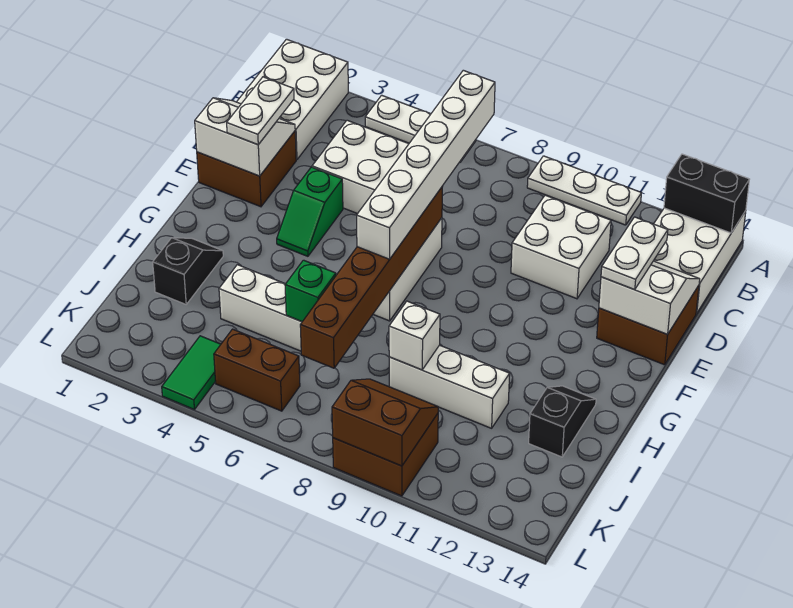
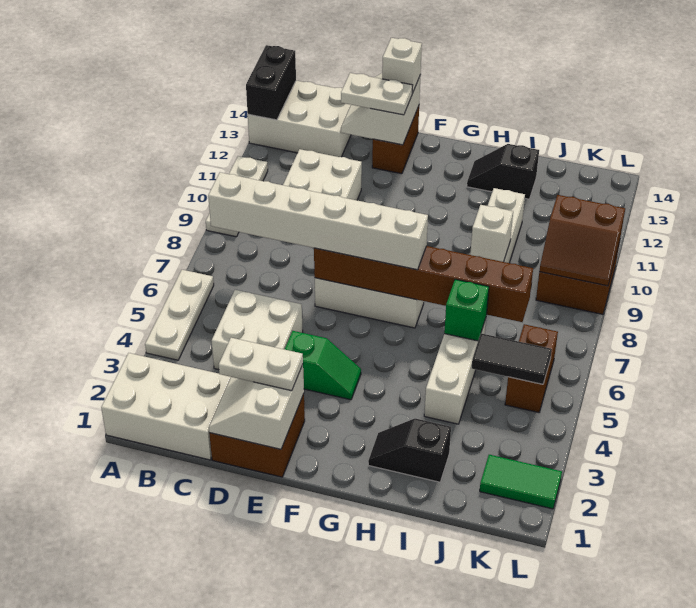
brown brick D13:E14 level 1 -> brown brick E13:E14 level 1
none -> white brick E14 level 3
none -> black tile J5:K5 level 2
green tile K4:L4 level 1 -> green tile K2:L2 level 1
brown slope K9:L10 level 2 top L -> brown slope K9:L10 level 2 top 10

